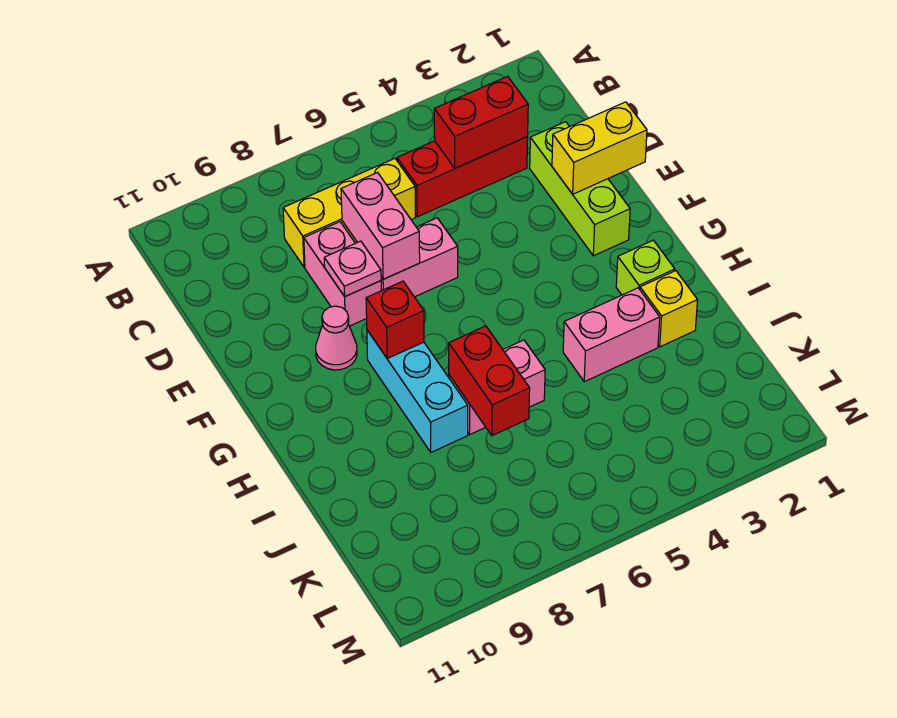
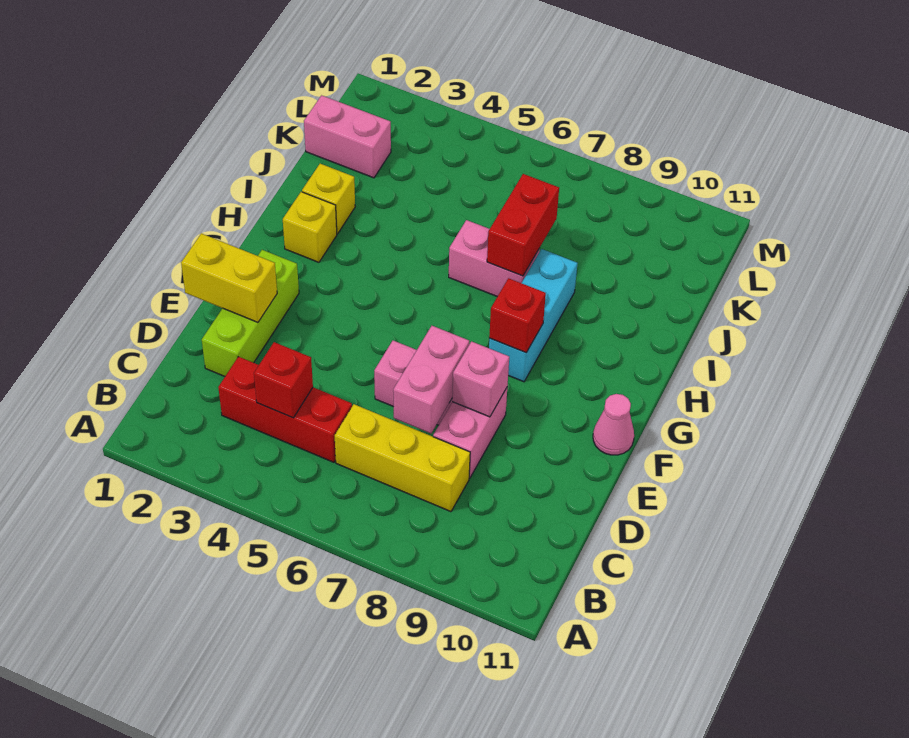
red brick C3:C4 level 2 -> red brick C4 level 2
pink plate E8 level 2 -> pink brick E8 level 2
pink cone F9 level 1 -> pink cone F11 level 1
lime brick H2 level 1 -> yellow brick H2 level 1
pink brick I3:I4 level 1 -> pink brick K1:K2 level 1

